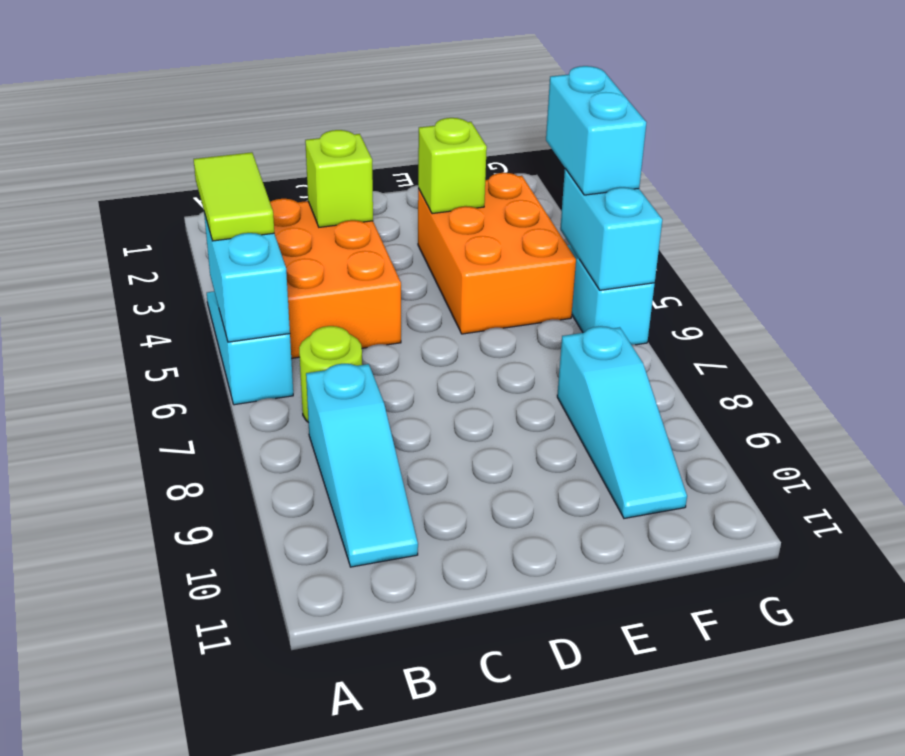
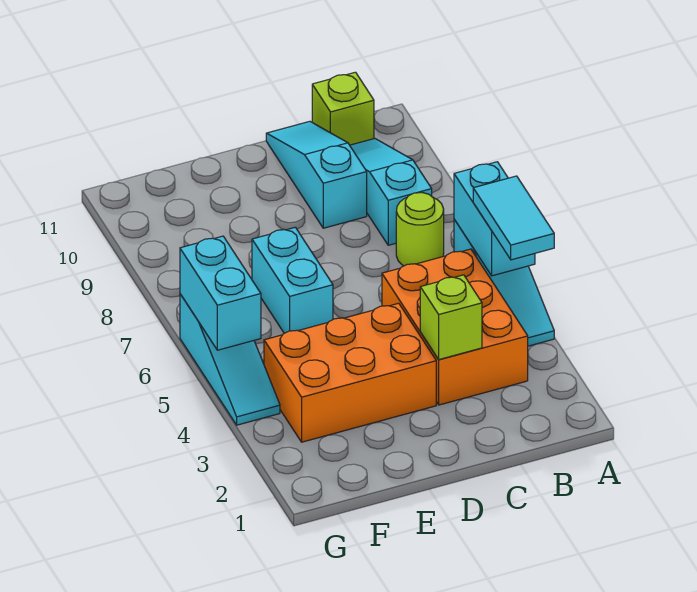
lime tile A4:A5 level 3 -> cyan tile A4:A5 level 3
orange brick E3:F5 level 1 -> orange brick D3:F4 level 1
lime brick E3 level 2 -> lime brick B11 level 1
cyan slope F8:F10 level 1 top 8 -> cyan slope C9:C11 level 1 top 9
cyan brick G4:G5 level 3 -> cyan brick E6:E7 level 1

